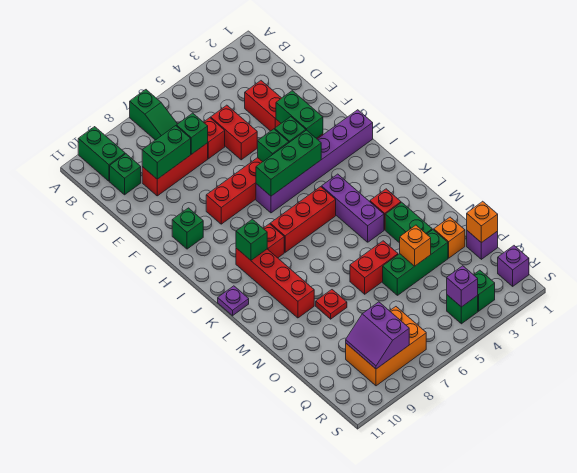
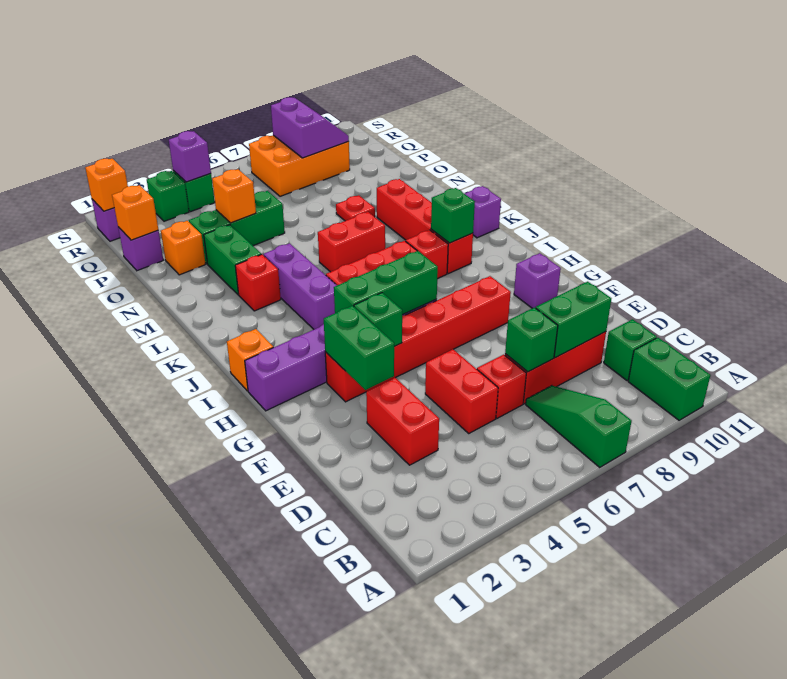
green brick G5 level 2 -> none
green brick G10 level 1 -> purple brick G10 level 1
none -> orange brick I1 level 1
purple plate K11 level 1 -> purple brick K11 level 1
red brick N5:N6 level 1 -> red brick L6:L7 level 1
none -> orange brick R1 level 2

